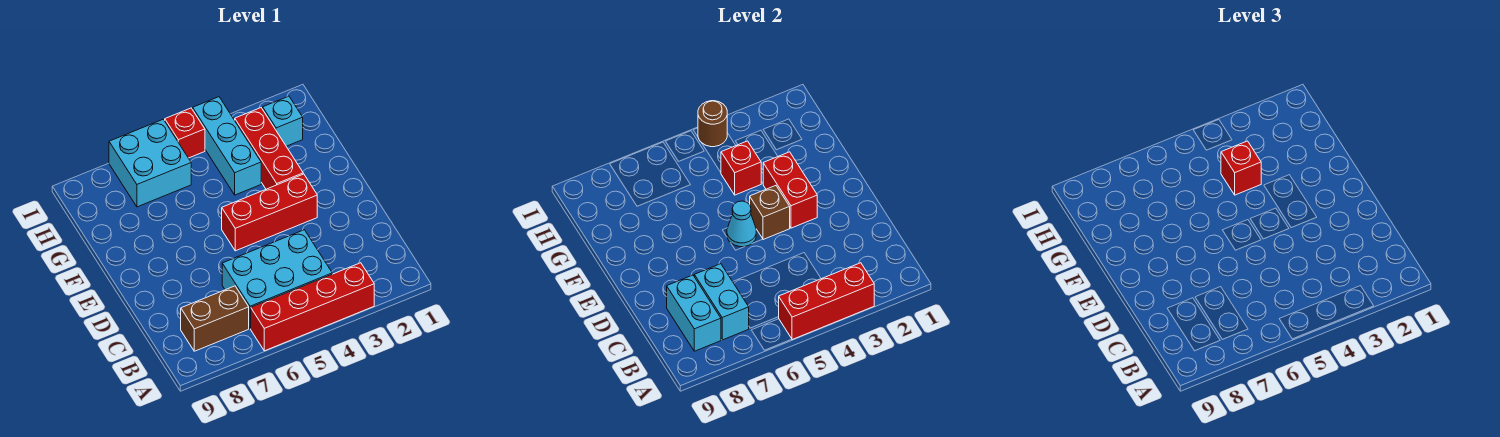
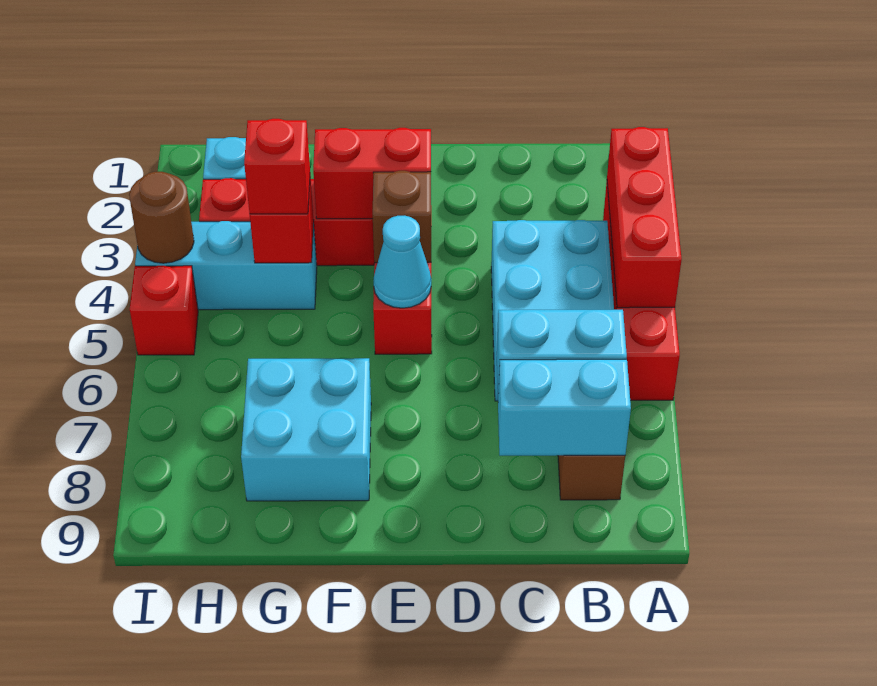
cyan brick H6:I7 level 1 -> cyan brick F7:G8 level 1

